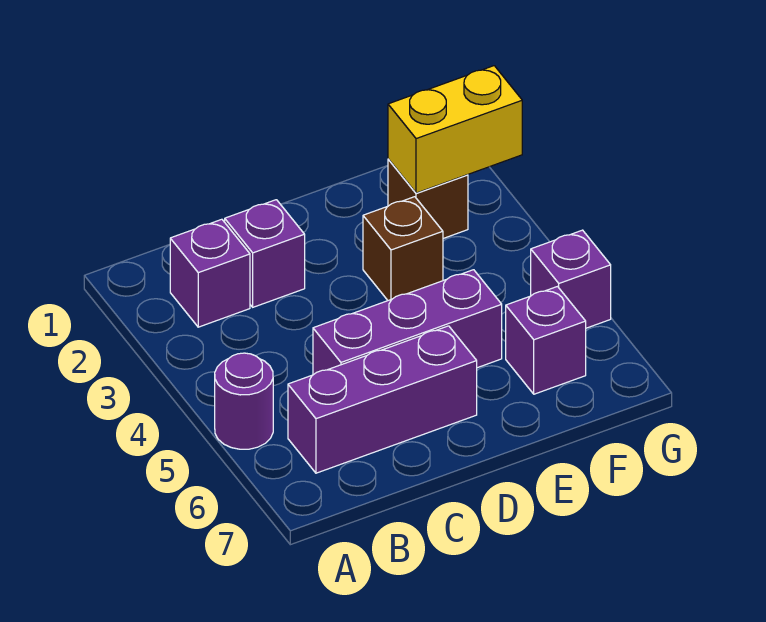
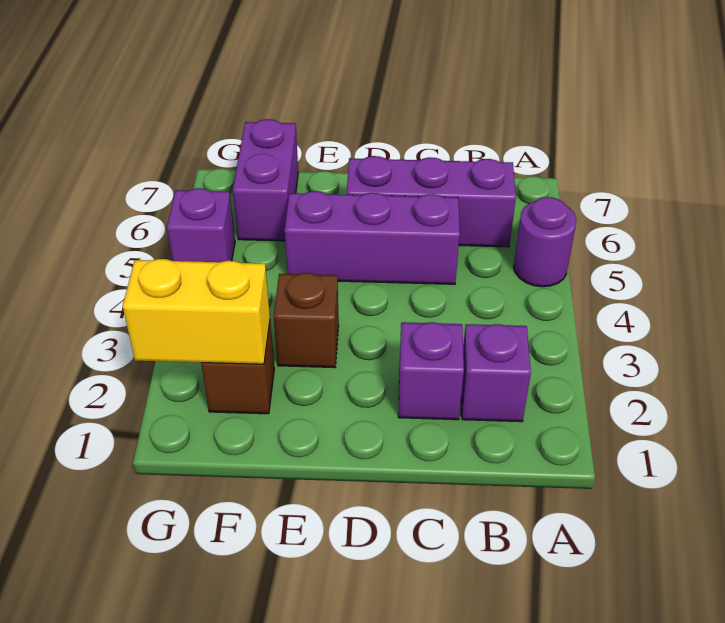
purple brick F6 level 1 -> purple brick F6:F7 level 1

